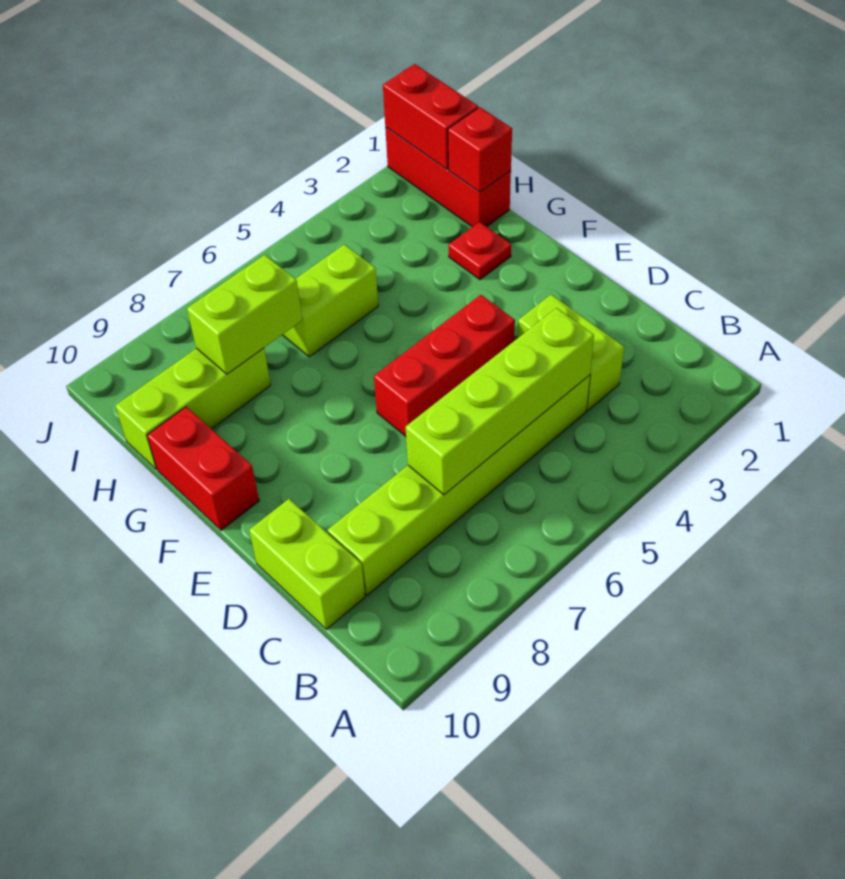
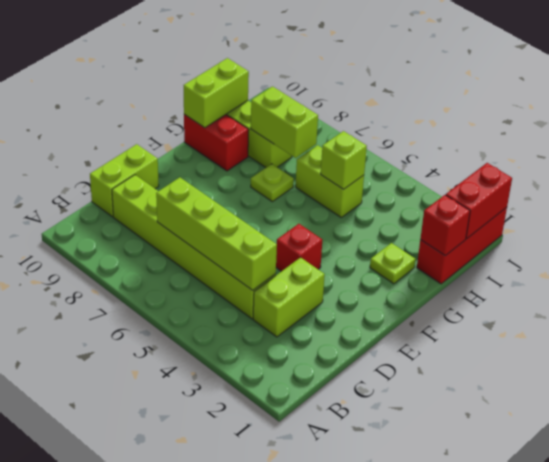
red brick E4:E6 level 1 -> red brick E4 level 1
red brick F10:G10 level 1 -> red brick G9:G10 level 1
red plate G2 level 1 -> lime plate G2 level 1
none -> lime plate G7 level 1
none -> lime brick G10:H10 level 2
none -> lime brick H5 level 2

